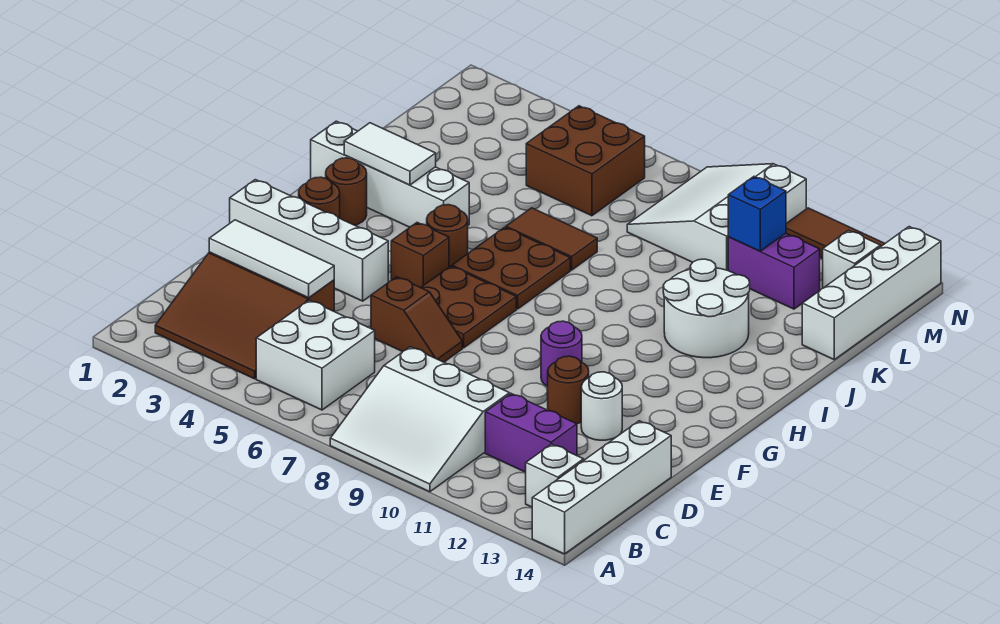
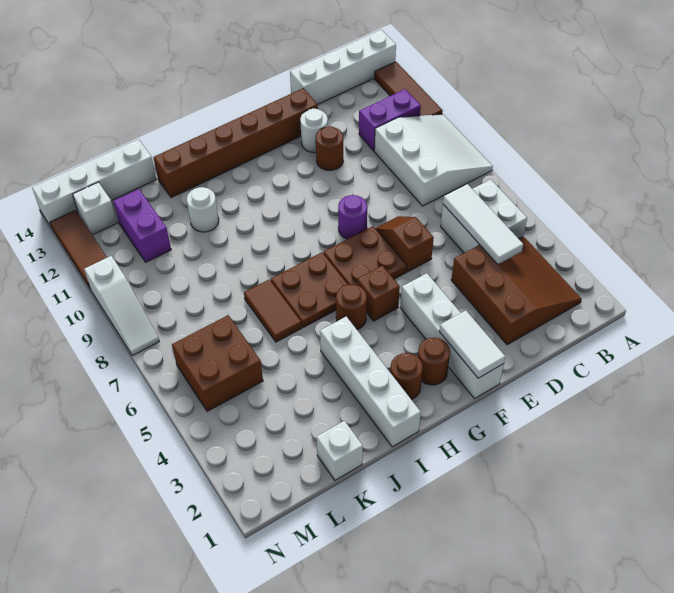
none -> brown tile A11:A13 level 1
white brick B13 level 1 -> white brick K1 level 1
purple brick C11:C12 level 1 -> purple brick B11:C11 level 1
white tile D2:D4 level 2 -> white tile C4:C6 level 2
none -> brown brick E13:J13 level 1
purple round brick F10 level 1 -> purple round brick F8 level 1
white tile I2:I3 level 2 -> white tile F1:F2 level 2
white round brick I11:J12 level 1 -> white round brick J11 level 1
white slope L8:N10 level 1 top 10 -> white slope N8:N10 level 1 top 10
blue brick L11 level 2 -> none

